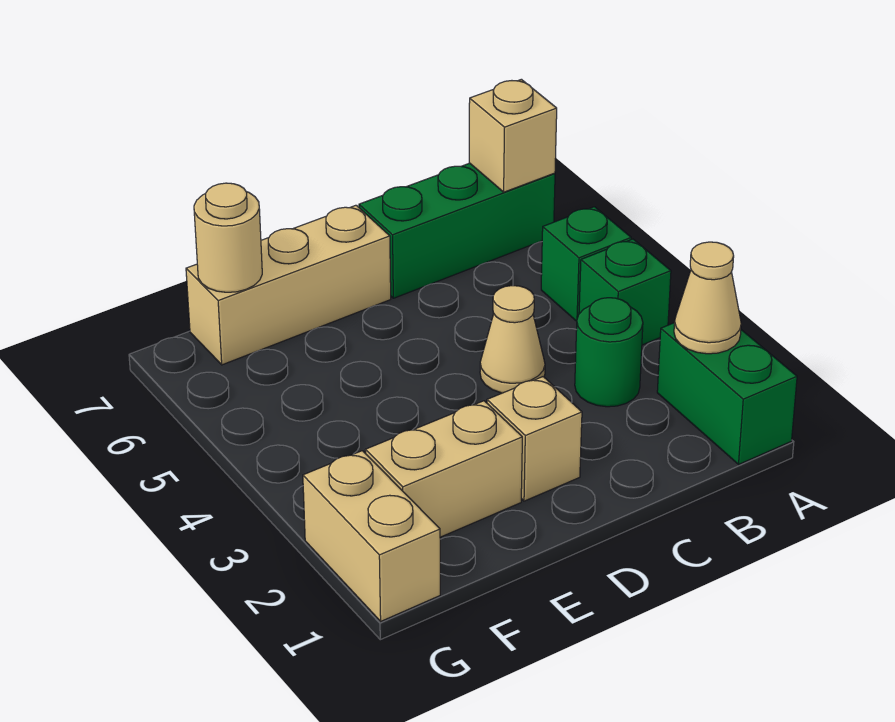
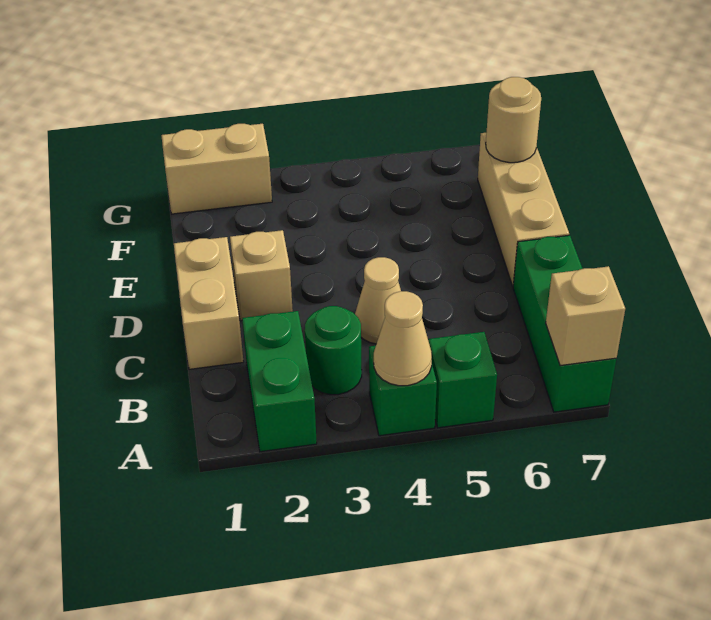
green brick A1:A2 level 1 -> green brick A2:B2 level 1
tan cone A2 level 2 -> tan cone A4 level 2
tan brick E2:F2 level 1 -> tan brick C1:D1 level 1

